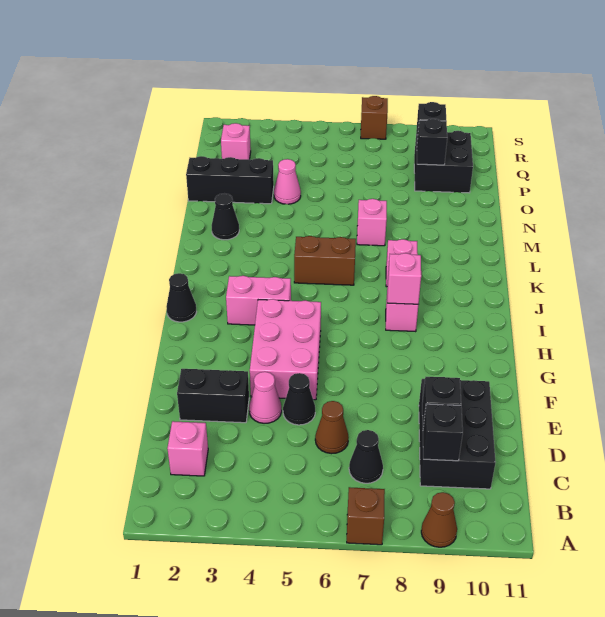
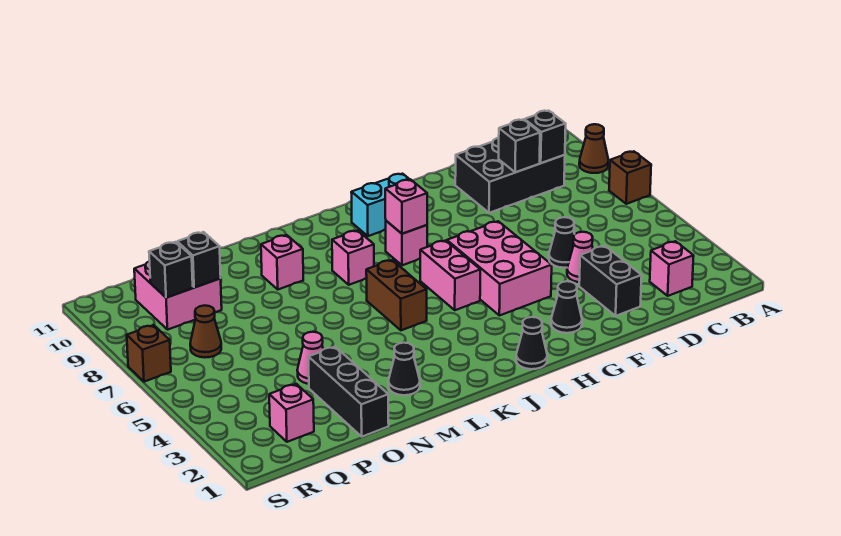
black cone C7 level 1 -> black cone G2 level 1
brown cone D6 level 1 -> brown cone Q7 level 1
pink brick F4:H5 level 1 -> pink brick G4:H6 level 1
none -> cyan brick H10:I10 level 1
pink brick I3:I4 level 1 -> pink brick I5:I6 level 1
pink brick M7 level 1 -> pink brick M9 level 1
black brick P9:Q10 level 1 -> pink brick P9:Q10 level 1

